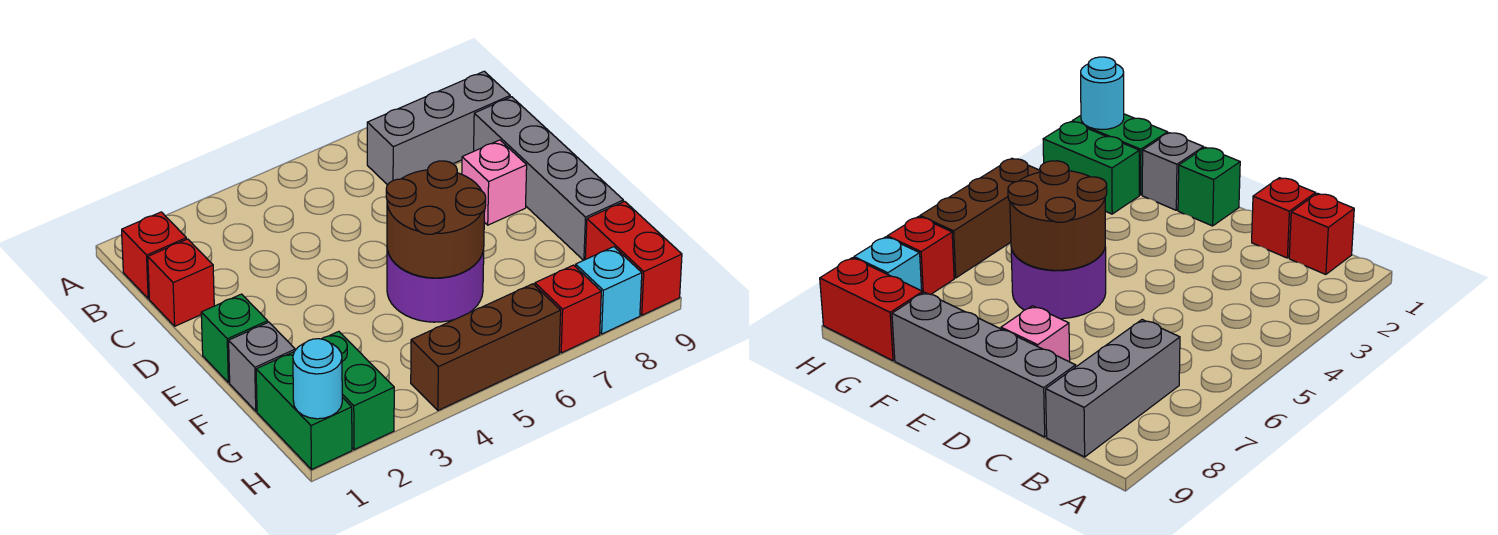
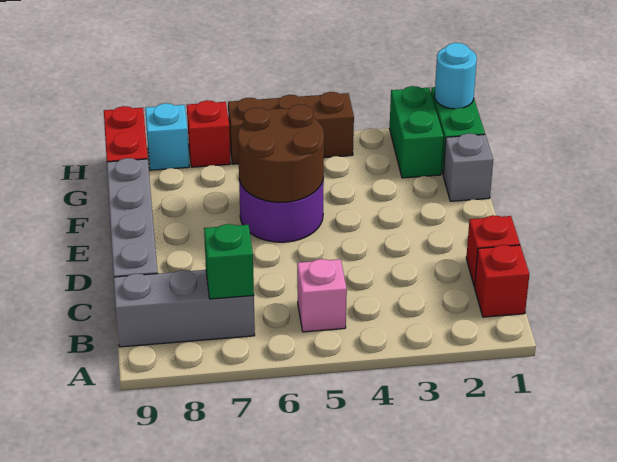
pink brick D8 level 1 -> pink brick B5 level 1
green brick E1 level 1 -> green brick B7 level 2

